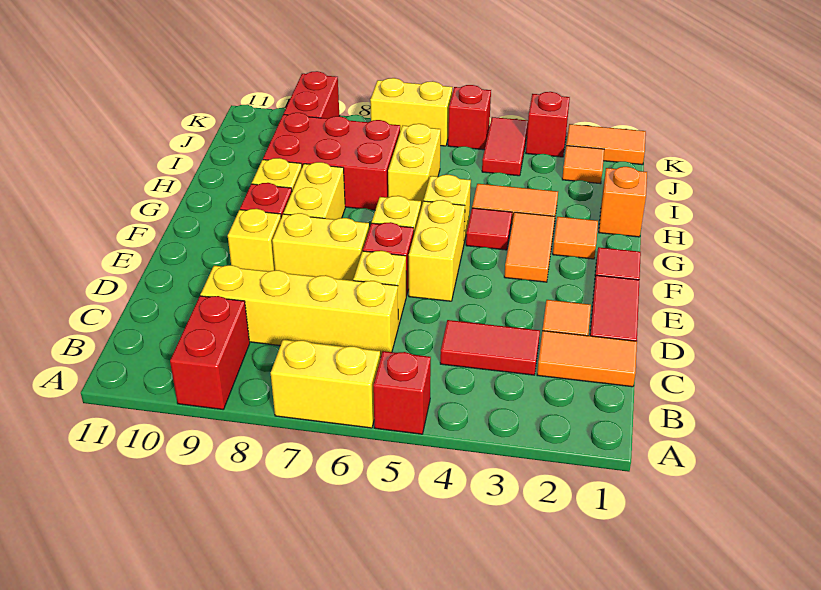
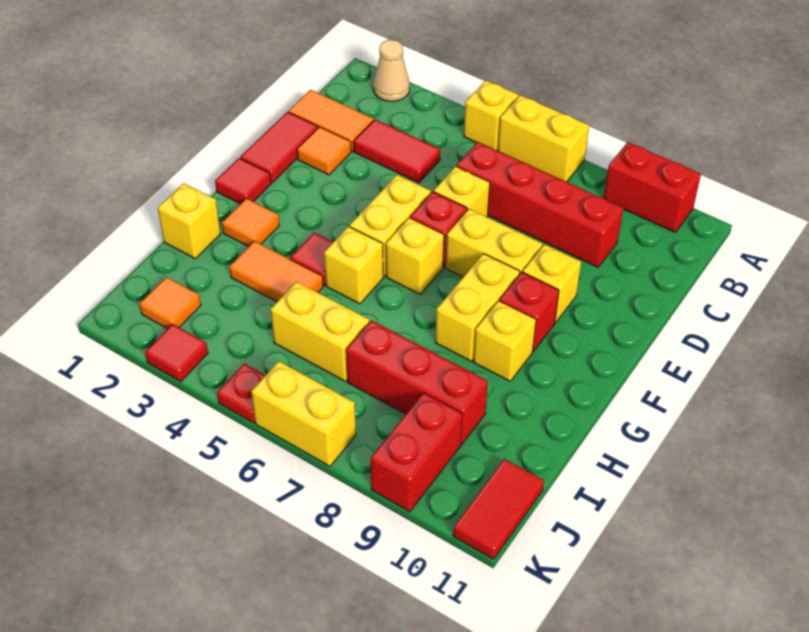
none -> tan cone A2 level 1
red brick A5 level 1 -> yellow brick A5 level 1
red brick A9:B9 level 1 -> red brick A9:A10 level 1
yellow brick C6:C9 level 1 -> red brick C6:C9 level 1
orange tile F3:G3 level 1 -> none
orange brick H1 level 1 -> yellow brick H1 level 1
yellow brick H6:I6 level 1 -> yellow brick I5:I6 level 1
red brick H7:I9 level 1 -> red brick I7:I9 level 1
red tile J4:K4 level 1 -> red tile J11:K11 level 1
orange tile K1:K2 level 1 -> none
red brick K3 level 1 -> red tile K3 level 1
red brick K5 level 1 -> red plate K5 level 1

